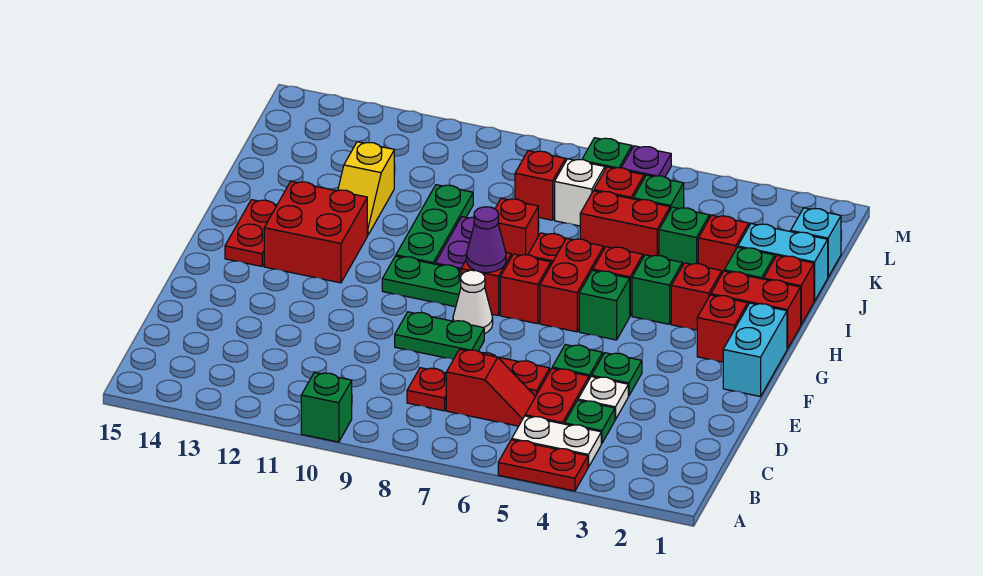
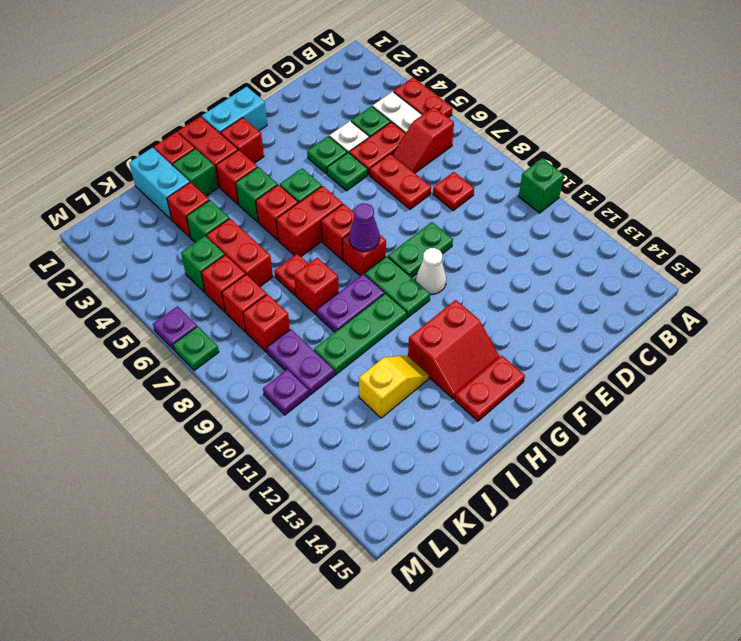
red slope C6:C7 level 1 top 7 -> red slope B6:C6 level 1 top B
green plate E8:E9 level 1 -> green plate E9:F9 level 1
white cone F8 level 1 -> white cone F10 level 1
red brick G12:H13 level 1 -> red slope G12:H13 level 1 top 12
cyan brick K1 level 1 -> none
white brick K7 level 1 -> red brick K7 level 1
none -> purple plate K9:K10 level 1
none -> purple plate L10 level 1

